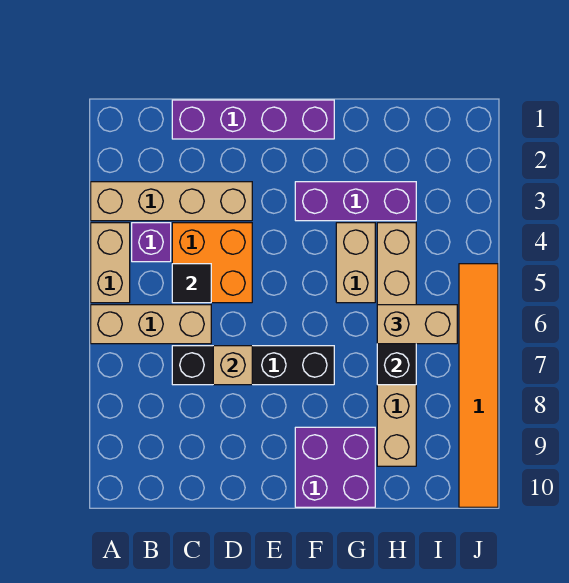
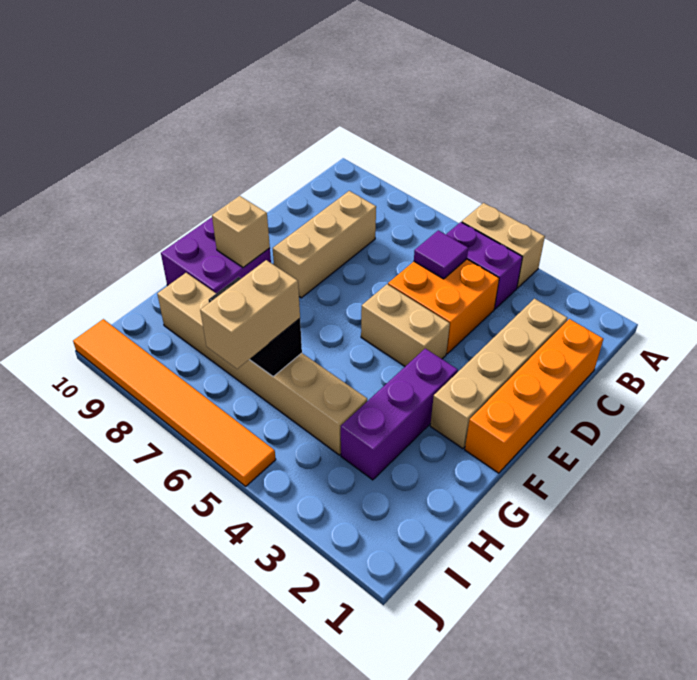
tan brick A3:D3 level 1 -> tan brick C2:F2 level 1
tan brick A6:C6 level 1 -> tan brick C8:E8 level 1
purple brick B4 level 1 -> purple brick B4:B5 level 1
purple brick C1:F1 level 1 -> orange brick C1:F1 level 1
black tile C5 level 2 -> purple tile C5 level 2
black brick C7:F7 level 1 -> none
tan brick D7 level 2 -> tan brick F9 level 2
tan brick G4:G5 level 1 -> tan brick E4:E5 level 1

